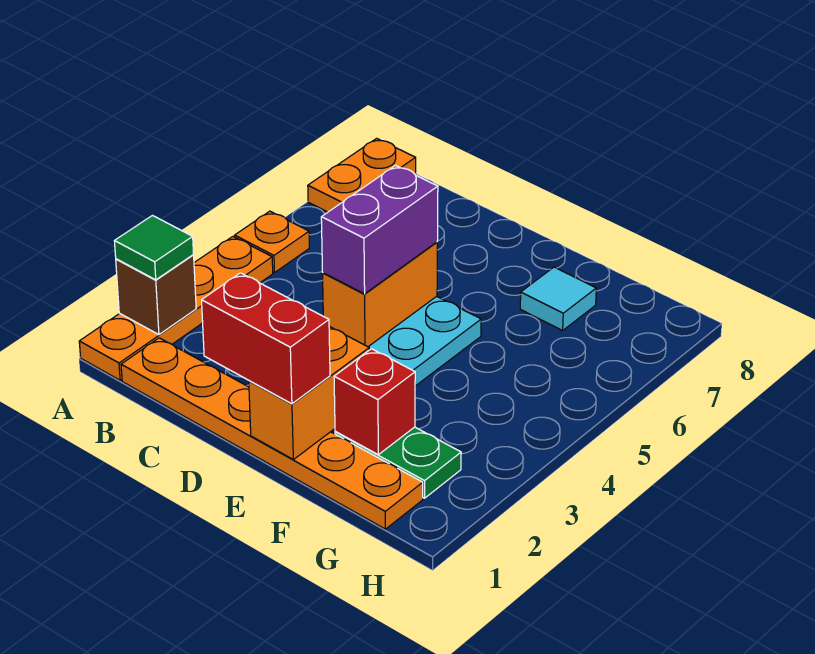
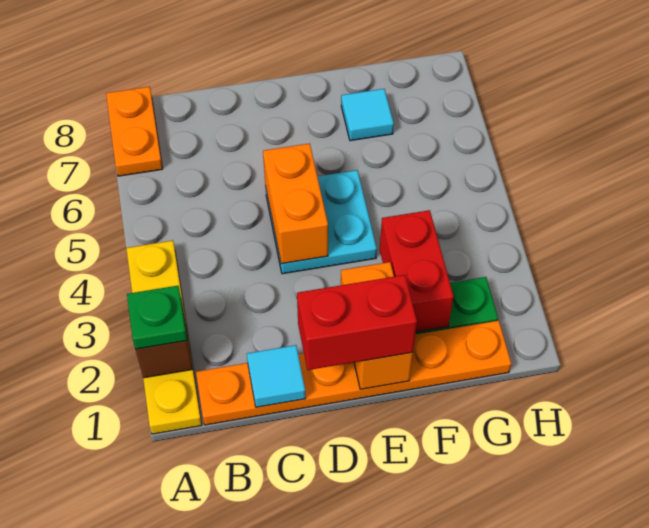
orange plate A1:A4 level 1 -> yellow plate A1:A4 level 1
green tile A2 level 3 -> green plate A2 level 3
orange plate A5 level 1 -> none
none -> cyan tile C1 level 2
purple brick D4:D5 level 3 -> none
red brick F2 level 2 -> red brick F2:F3 level 2

